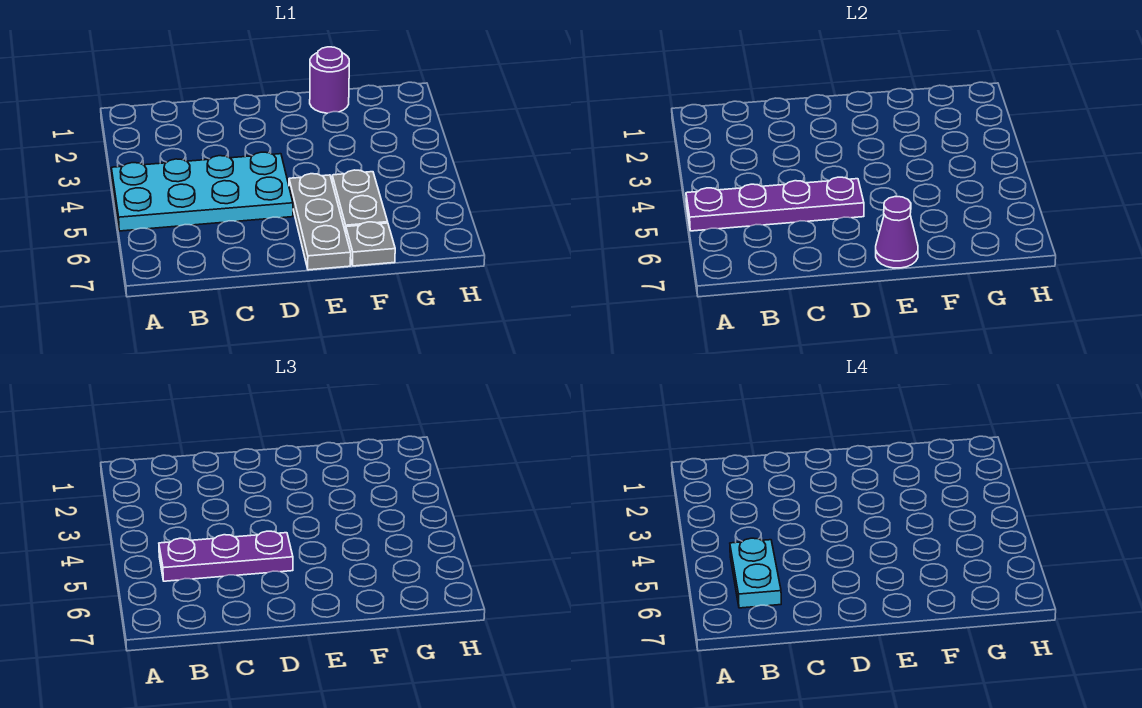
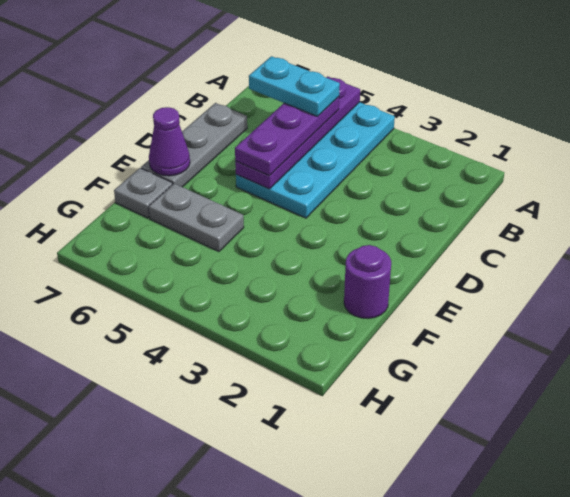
grey plate E5:E7 level 1 -> grey plate C7:E7 level 1

